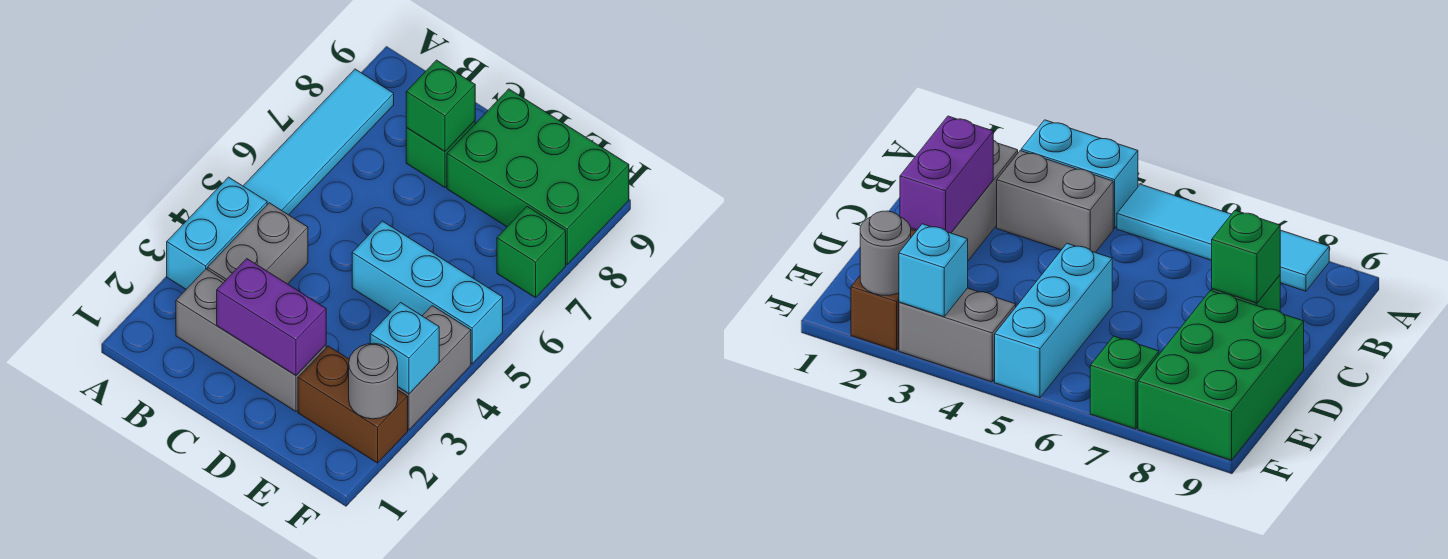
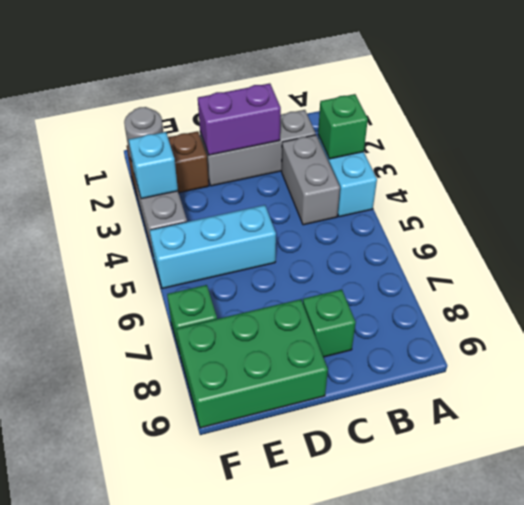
cyan tile A5:A8 level 1 -> none
green brick C8 level 2 -> green brick A3 level 2

